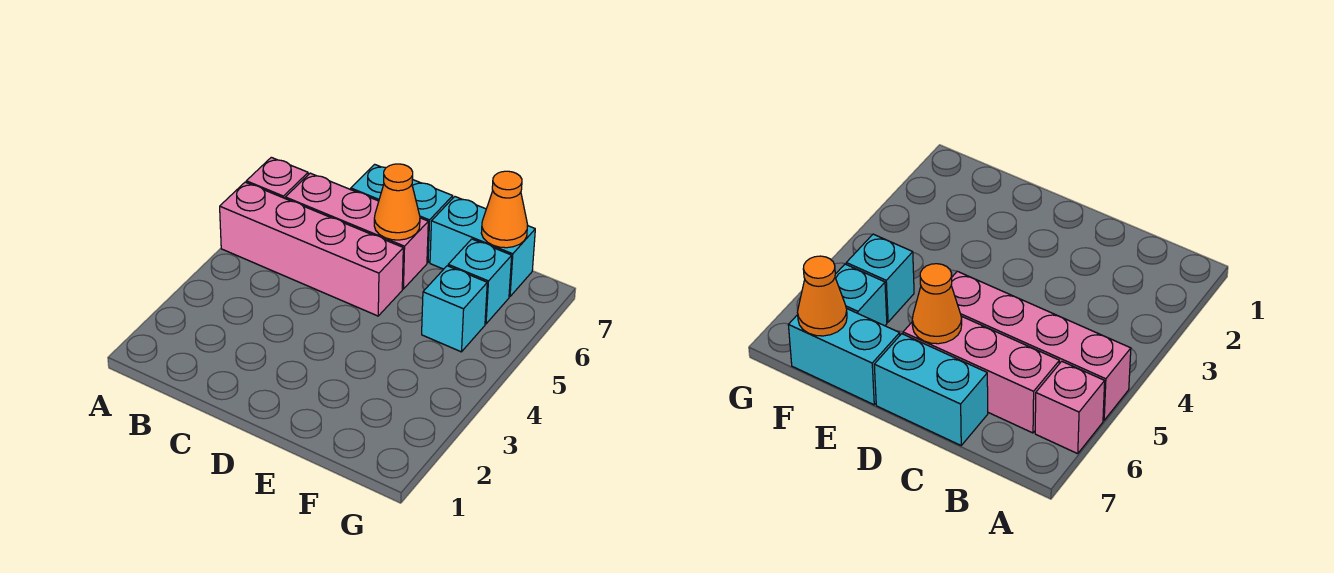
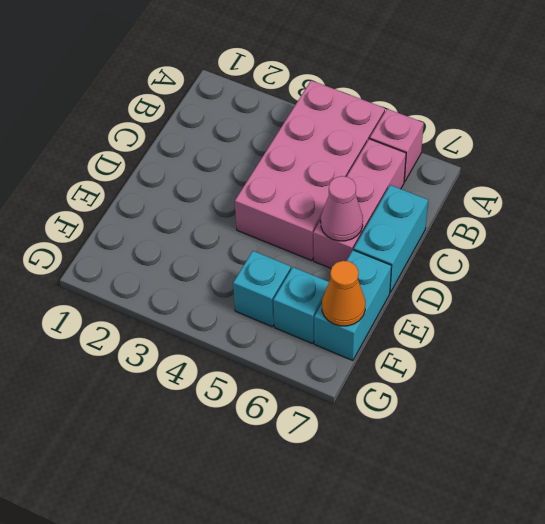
pink brick A5:D5 level 1 -> pink brick A4:D5 level 1
orange cone D6 level 2 -> pink cone D6 level 2

